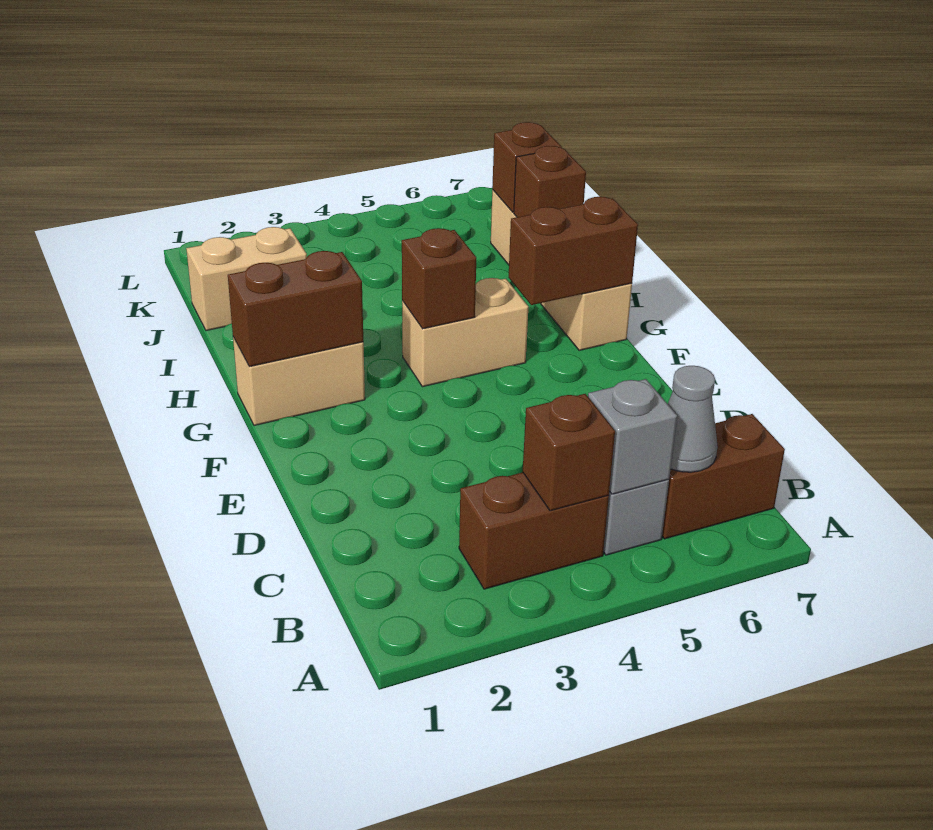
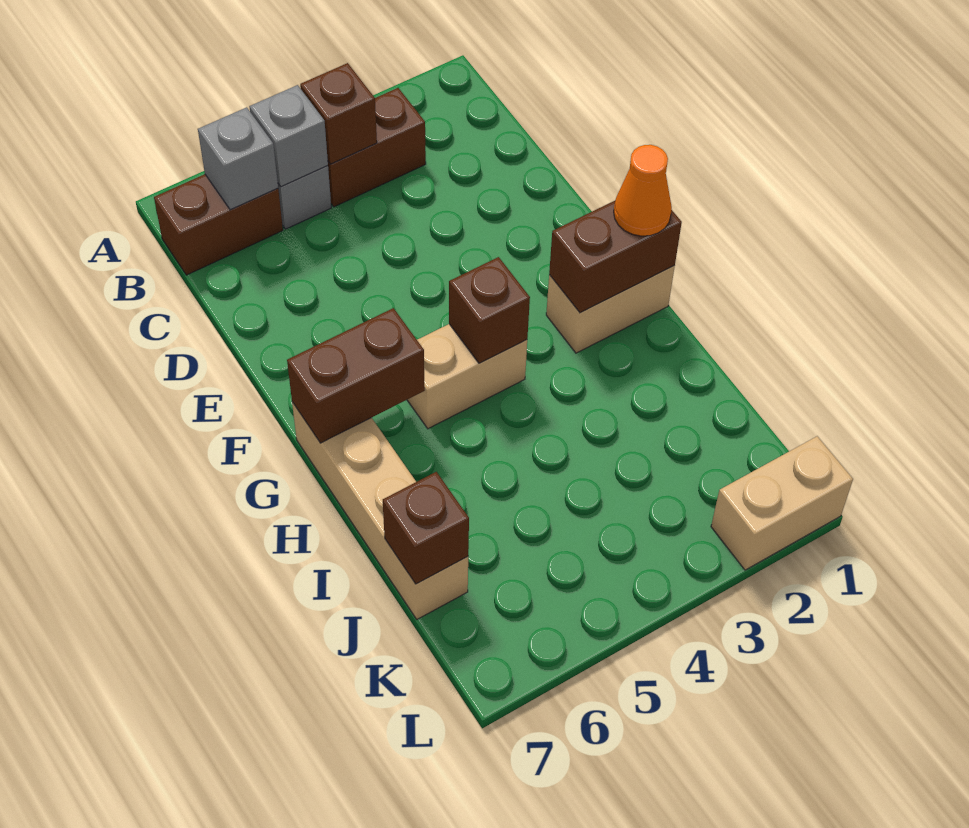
grey cone B6 level 2 -> grey brick B6 level 2
none -> orange cone G1 level 3
brown brick I7 level 2 -> none
tan brick J1:J2 level 1 -> tan brick L1:L2 level 1

